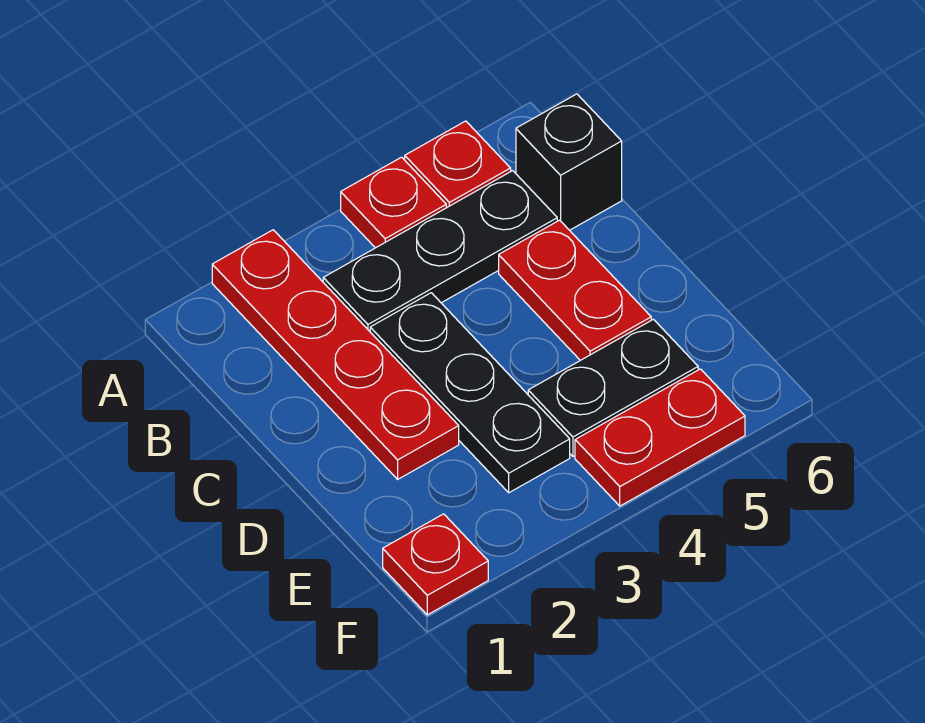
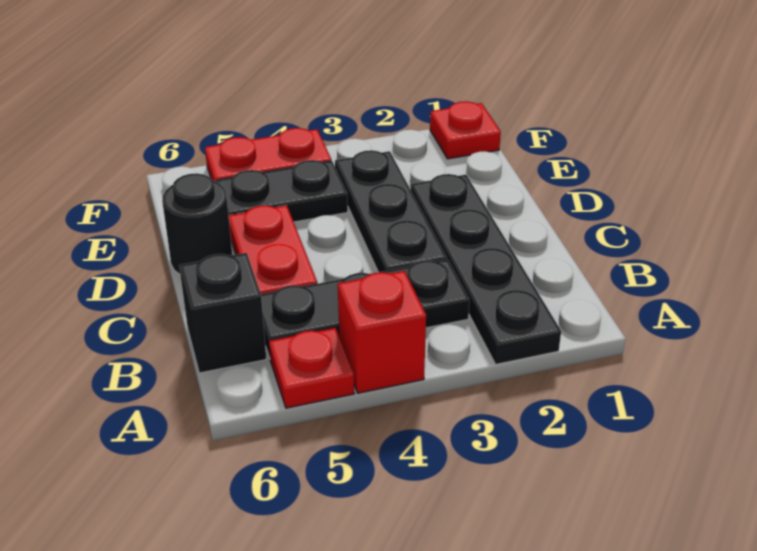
red plate A2:D2 level 1 -> black plate A2:D2 level 1
red plate A4 level 1 -> red brick A4 level 1
none -> black round brick D6 level 1

